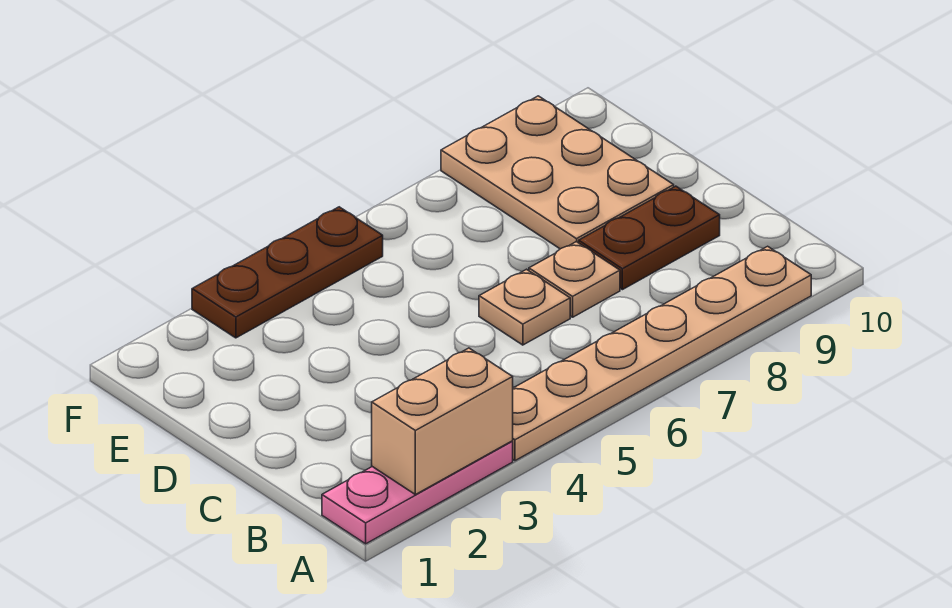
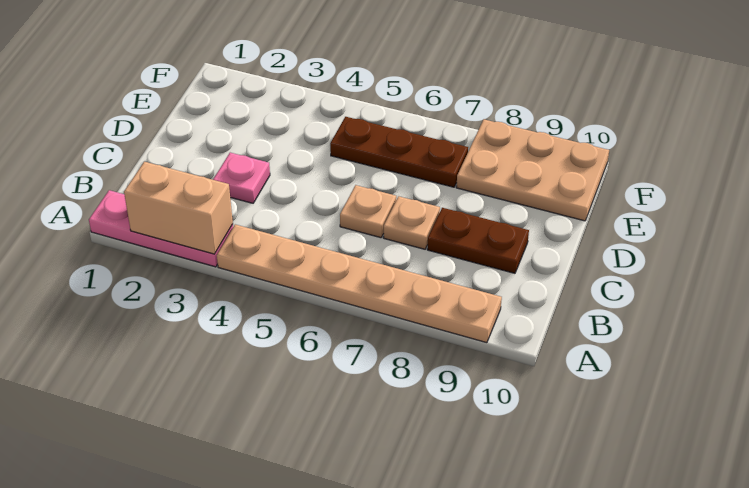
none -> pink plate C3 level 1
tan plate D8:F9 level 1 -> tan plate E8:F10 level 1
brown plate F3:F5 level 1 -> brown plate E5:E7 level 1

